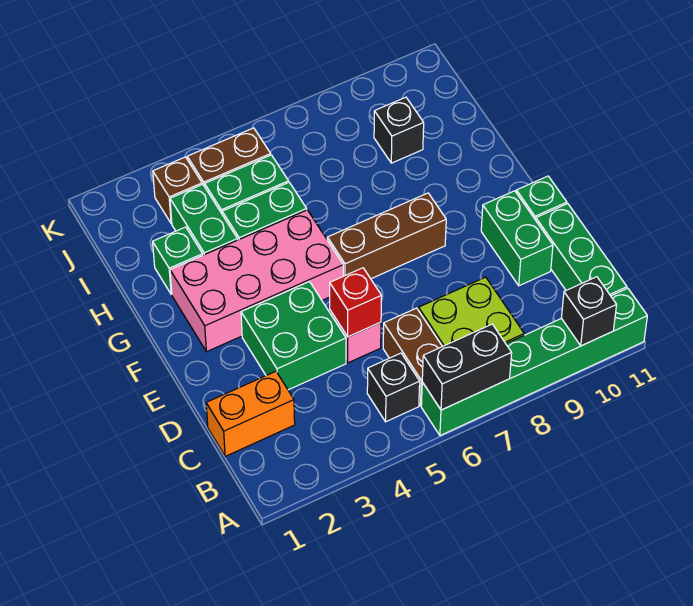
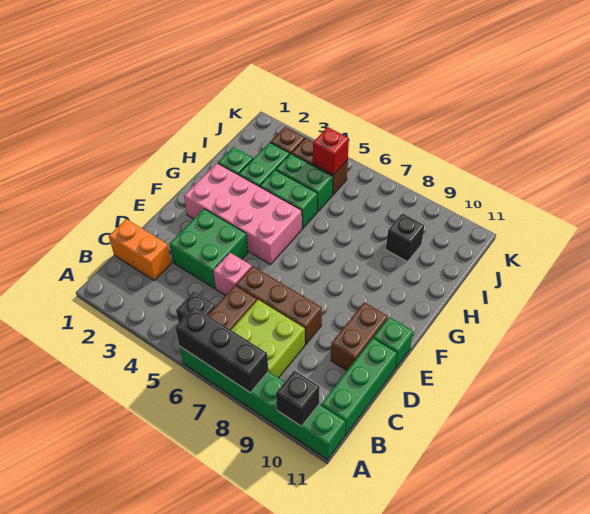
black brick A6:A7 level 2 -> black brick A6:A8 level 2
red brick D5 level 2 -> red brick J5 level 2
green brick D10:E10 level 1 -> brown brick D10:E10 level 1
brown brick F6:F8 level 1 -> brown brick D6:D8 level 1

